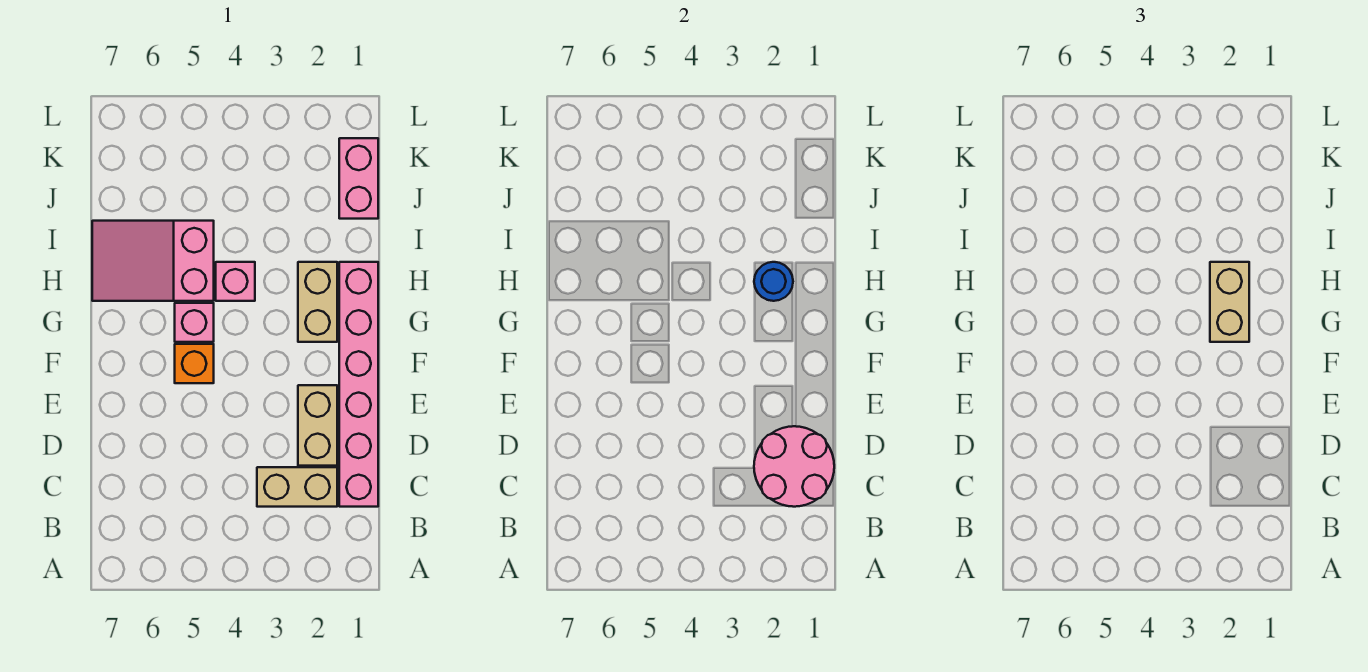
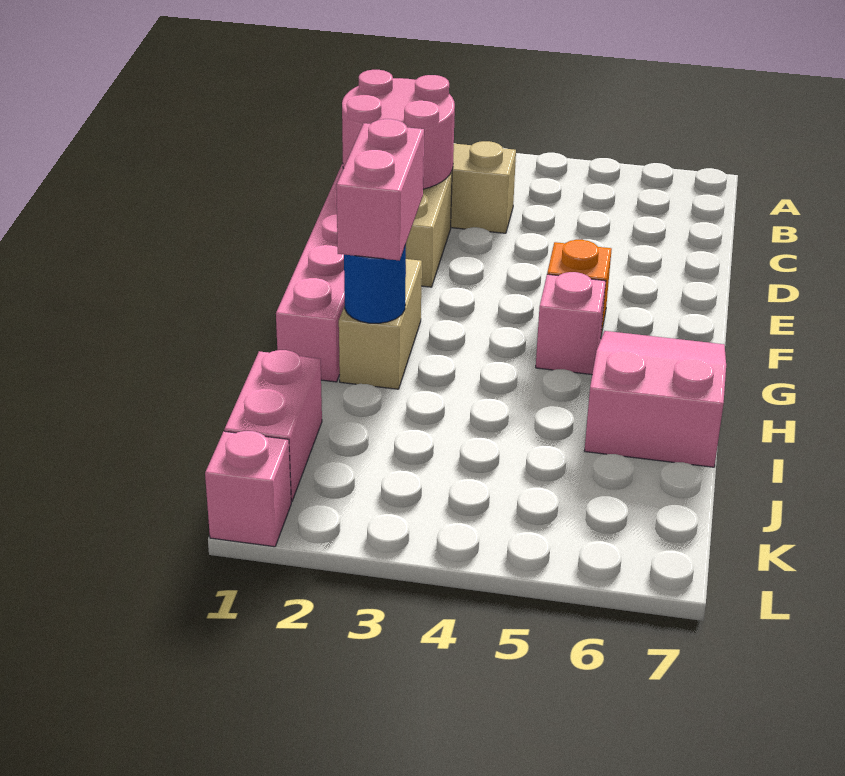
tan brick G2:H2 level 3 -> pink brick G2:H2 level 3
pink brick H4 level 1 -> pink brick L1 level 1
pink slope H5:I7 level 1 top 5 -> pink slope G6:I7 level 1 top I

